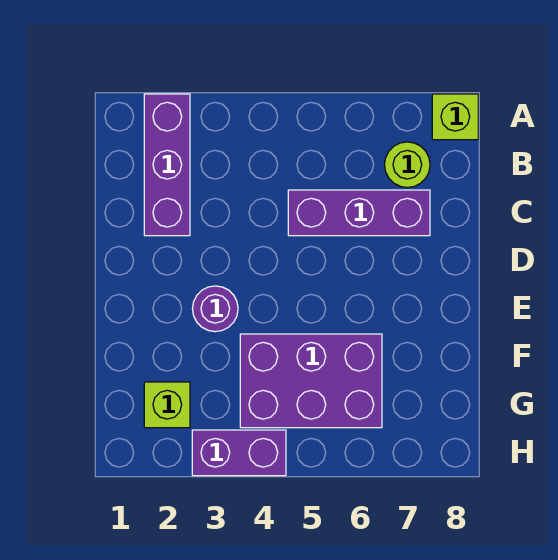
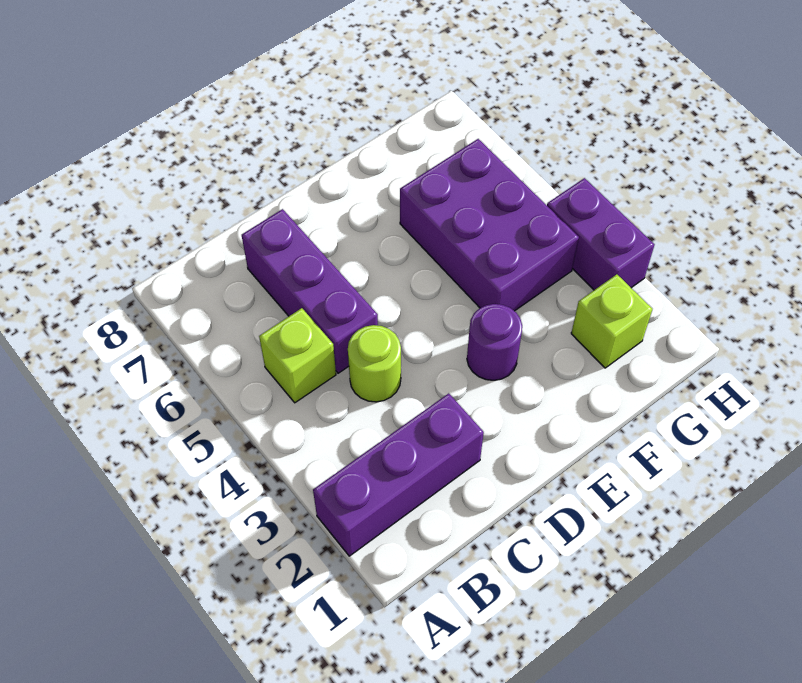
lime brick A8 level 1 -> lime brick B5 level 1
lime round brick B7 level 1 -> lime round brick C4 level 1

